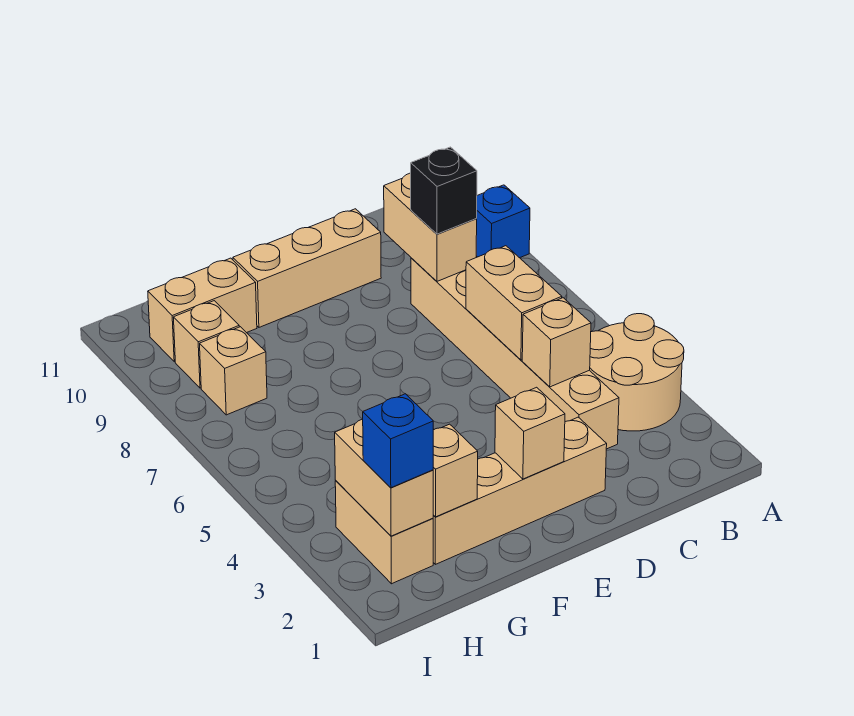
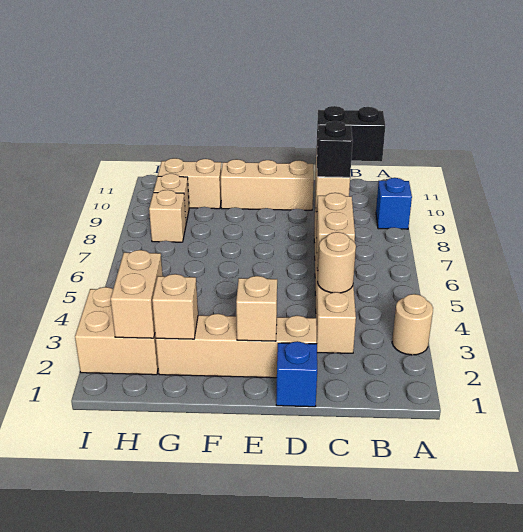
tan round brick A3:B4 level 1 -> tan round brick A3 level 1
none -> black brick B9:C9 level 3
tan brick C4 level 2 -> tan round brick C4 level 2
tan brick H2:H3 level 1 -> tan brick H2:I3 level 1
blue brick H2 level 3 -> blue brick D1 level 1

